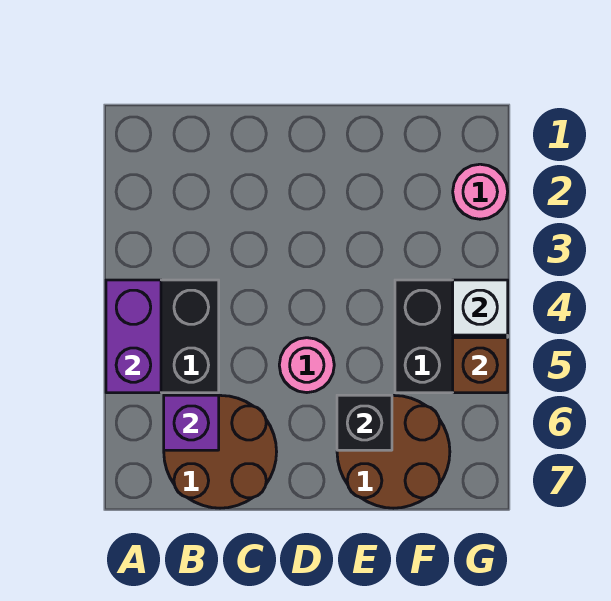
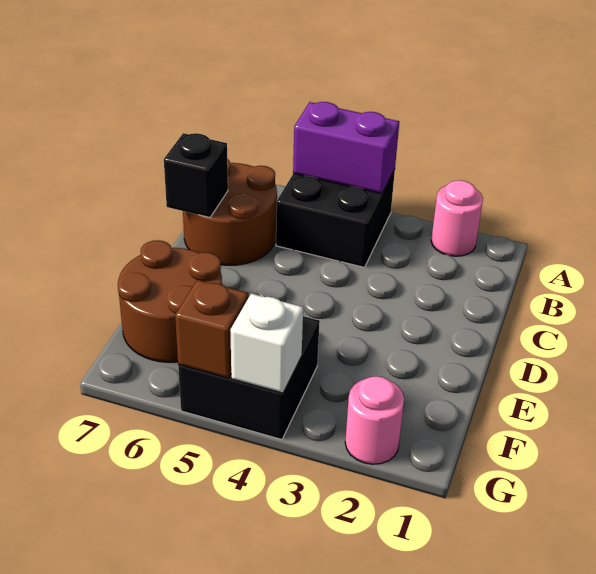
purple brick B6 level 2 -> none
pink round brick D5 level 1 -> pink round brick A2 level 1
black brick E6 level 2 -> black brick C7 level 2

